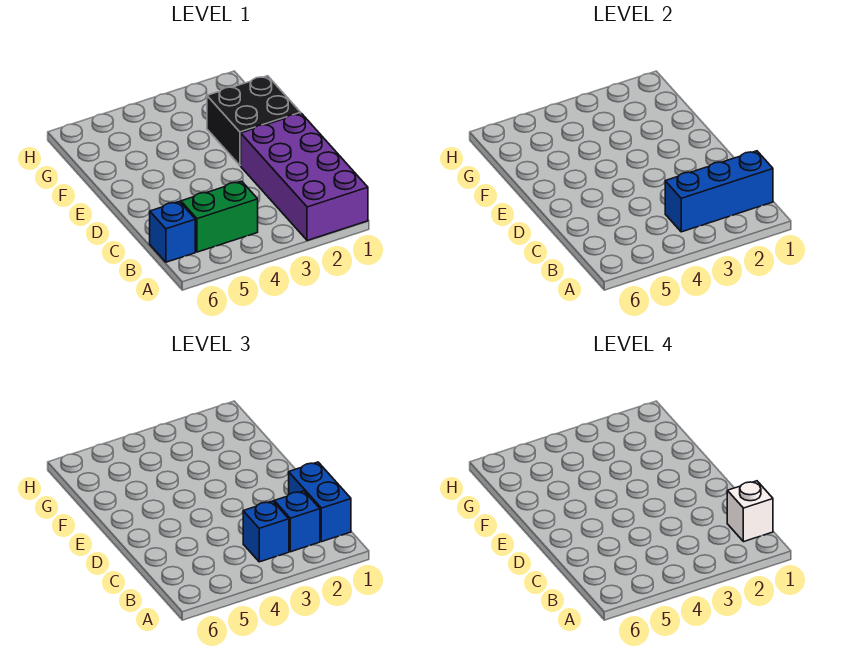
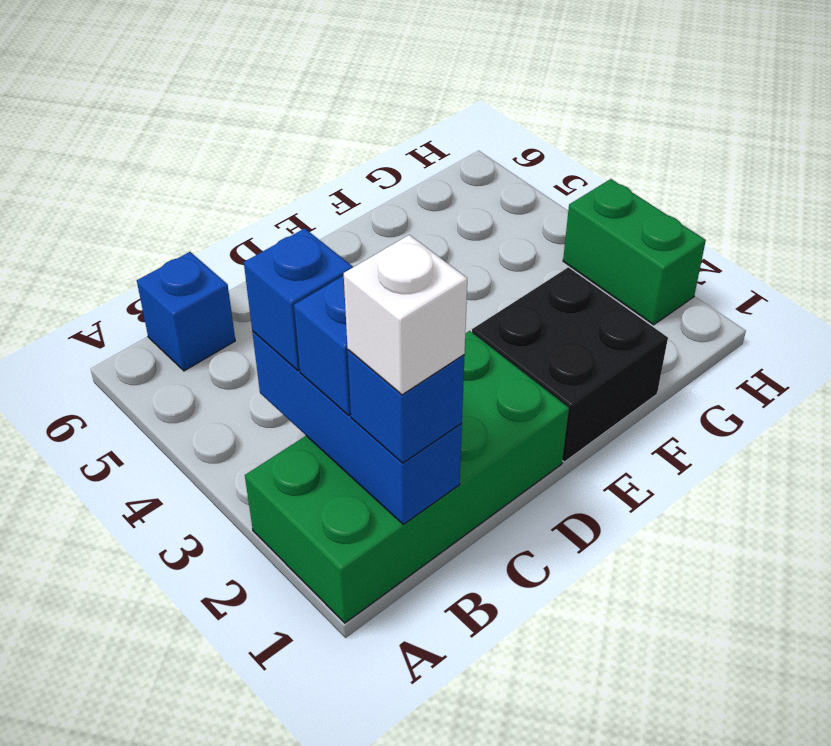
purple brick A1:D2 level 1 -> green brick A1:D2 level 1
blue brick B1:C1 level 3 -> blue brick B1 level 3
green brick B4:B5 level 1 -> green brick H2:H3 level 1

